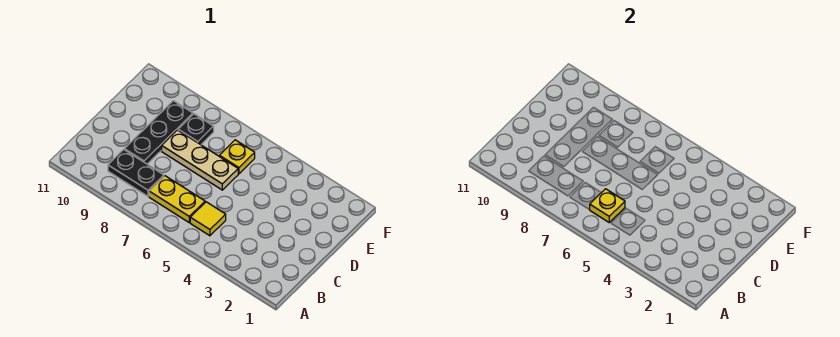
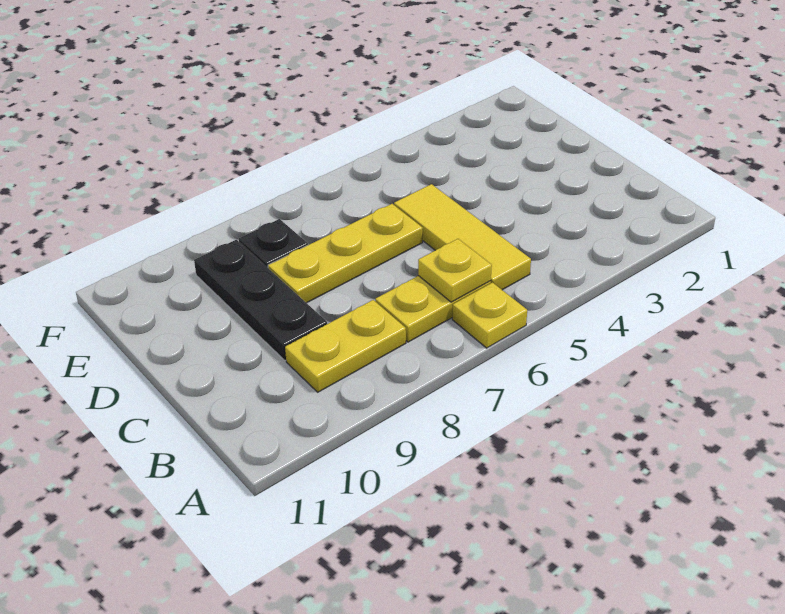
yellow tile B5 level 1 -> yellow tile B5:D5 level 1
black plate B8:B9 level 1 -> yellow plate B8:B9 level 1
tan plate D6:D8 level 1 -> yellow plate D6:D8 level 1
yellow plate E6 level 1 -> yellow plate A6 level 1

